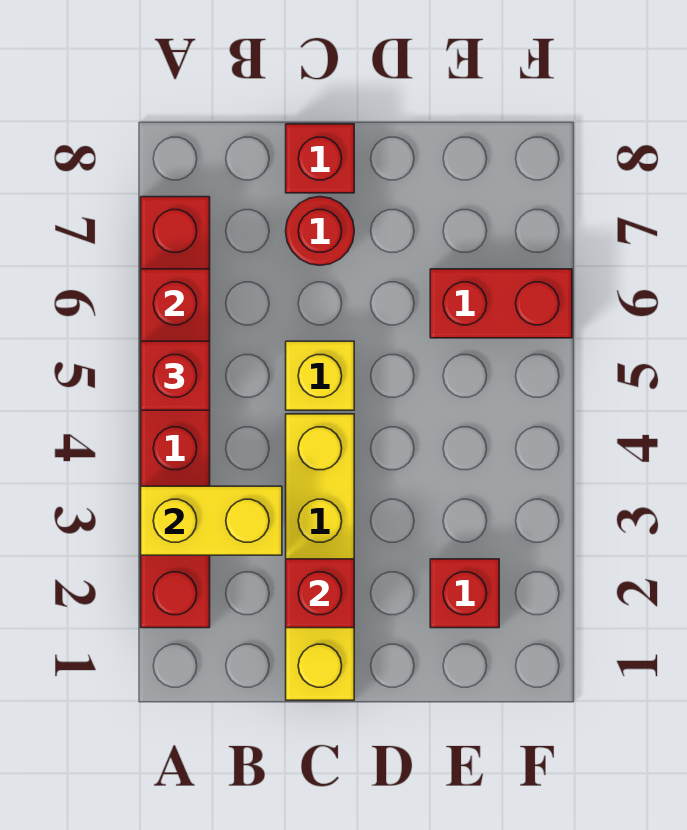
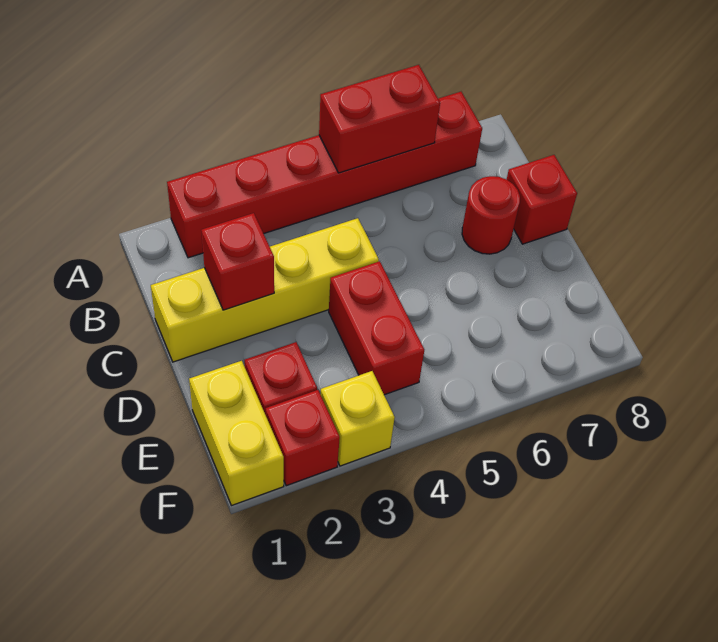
yellow brick A3:B3 level 2 -> yellow brick E1:F1 level 1
red brick A5 level 3 -> red brick F2 level 1
yellow brick C5 level 1 -> yellow brick F3 level 1
red brick E6:F6 level 1 -> red brick D4:E4 level 1

